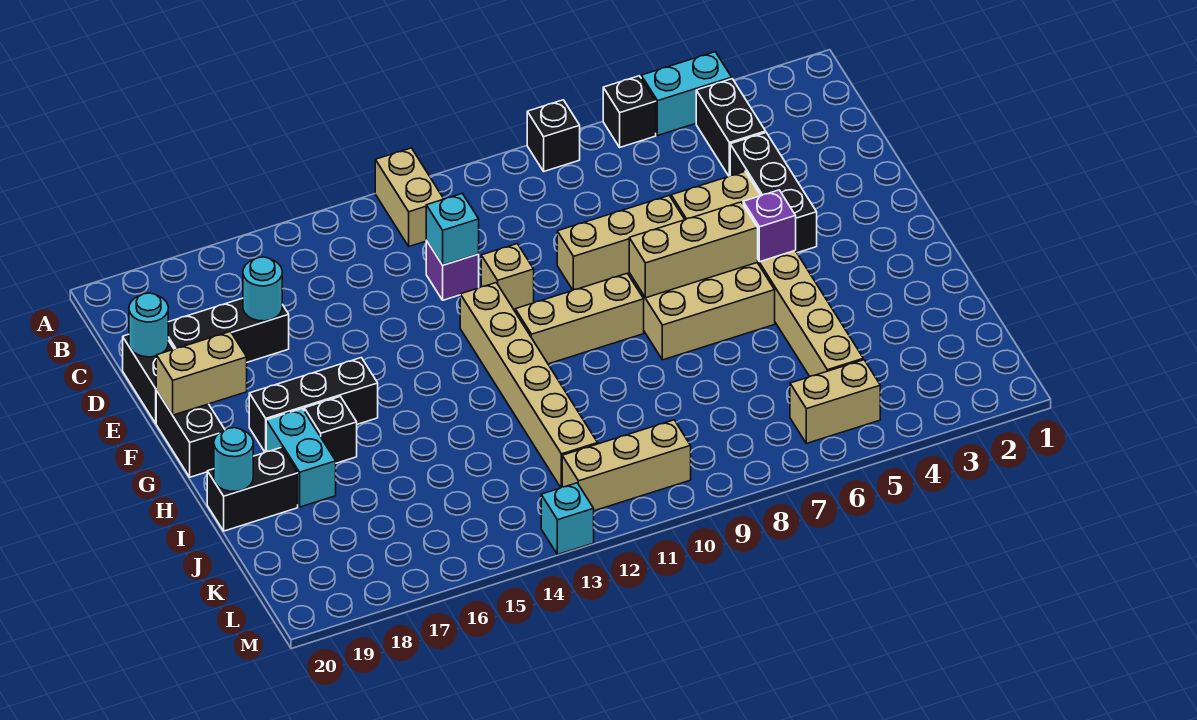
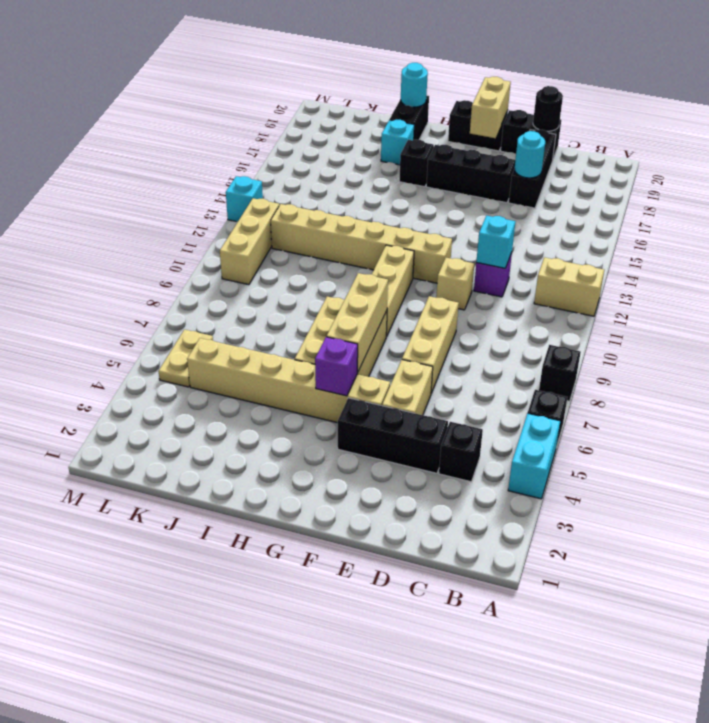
black brick B4:C4 level 1 -> black brick C4 level 1
cyan round brick D20 level 2 -> black round brick D20 level 2
black brick G16:G18 level 1 -> black brick E17:G17 level 1
cyan brick H18:I18 level 1 -> cyan brick I18 level 1
tan brick L5:L6 level 1 -> tan plate L5:L6 level 1

